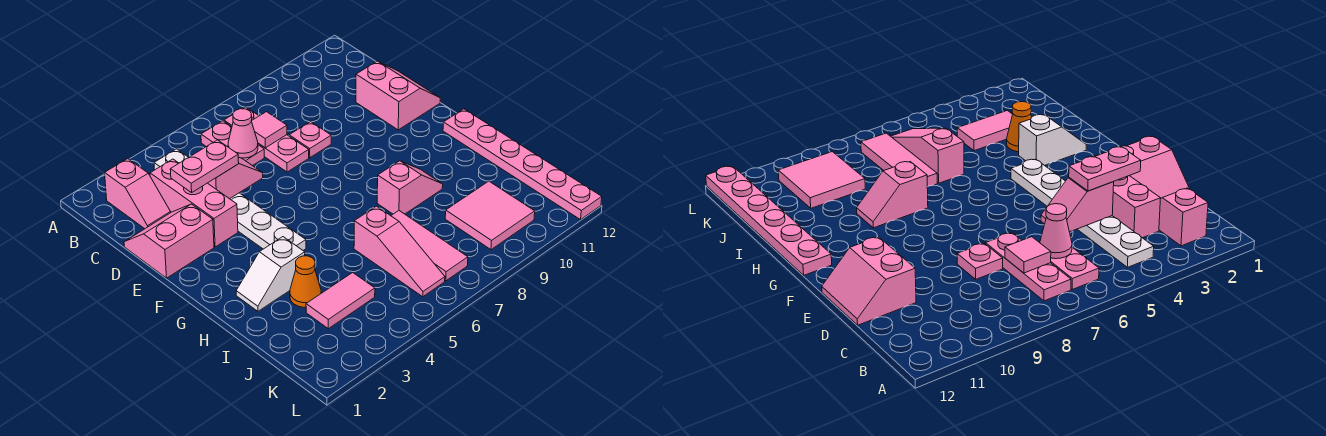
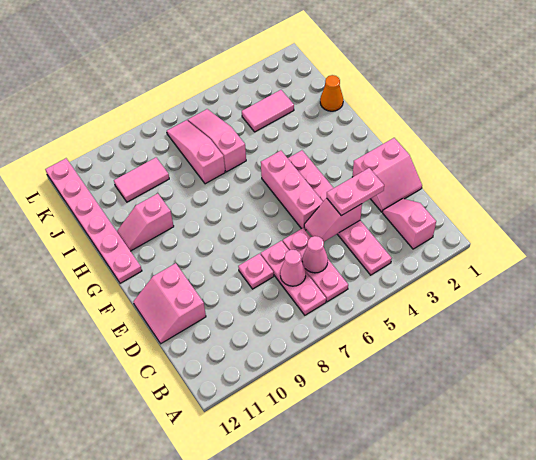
white plate B4:G4 level 1 -> pink plate B4:G4 level 1
pink plate B6:C6 level 1 -> pink plate B6:D6 level 1
pink brick C3:E3 level 1 -> pink brick E5:G5 level 1
pink tile C7 level 2 -> pink cone C7 level 2
white slope H2:H3 level 1 top 3 -> none
pink slope H8:H9 level 1 top 8 -> pink slope H10:H11 level 1 top 10
orange cone I3 level 1 -> orange cone I1 level 1
pink tile I7:K7 level 1 -> pink slope I7:K7 level 1 top I
pink tile J9:K10 level 1 -> pink tile J9:J10 level 1

